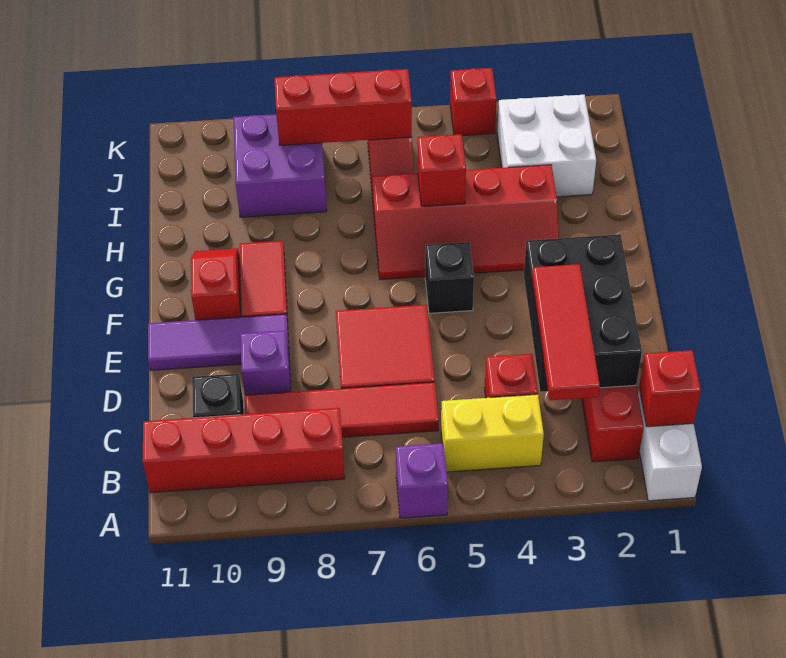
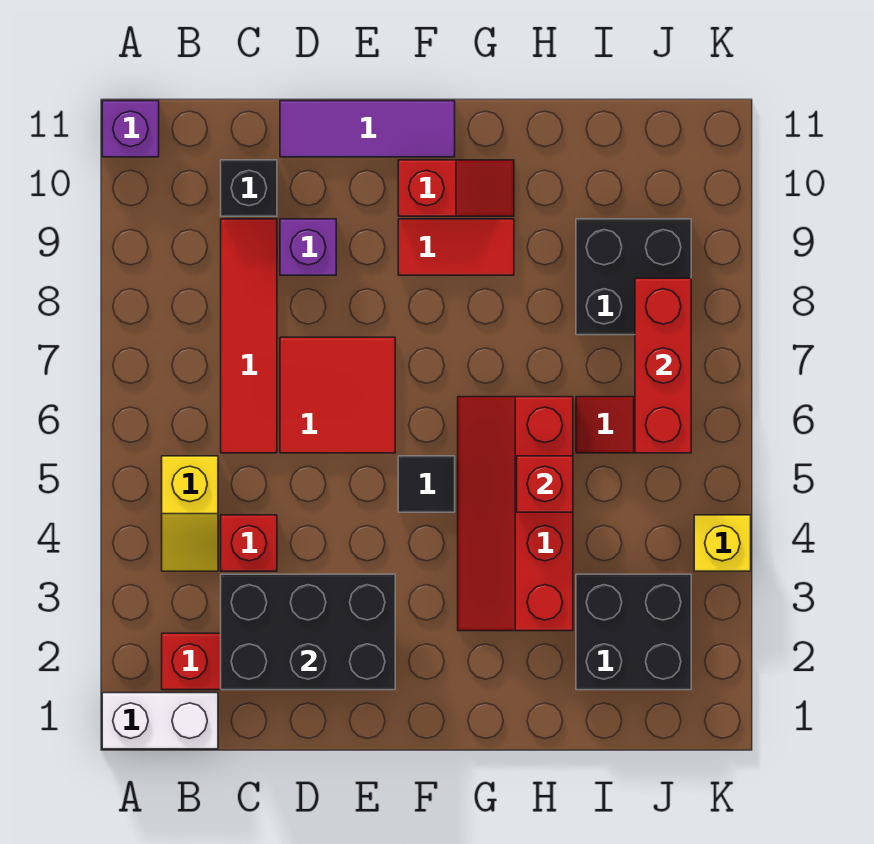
purple brick A6 level 1 -> purple brick A11 level 1
red brick B1 level 2 -> none
red tile B3:D3 level 3 -> none
yellow brick B4:B5 level 1 -> yellow slope B4:B5 level 1 top 5
red brick B8:B11 level 1 -> none
purple tile E9:E11 level 1 -> purple tile D11:F11 level 1
black brick F5 level 1 -> black tile F5 level 1
white brick I2:J3 level 1 -> black brick I2:J3 level 1
purple brick I8:J9 level 1 -> black brick I8:J9 level 1
red brick K4 level 1 -> yellow brick K4 level 1

